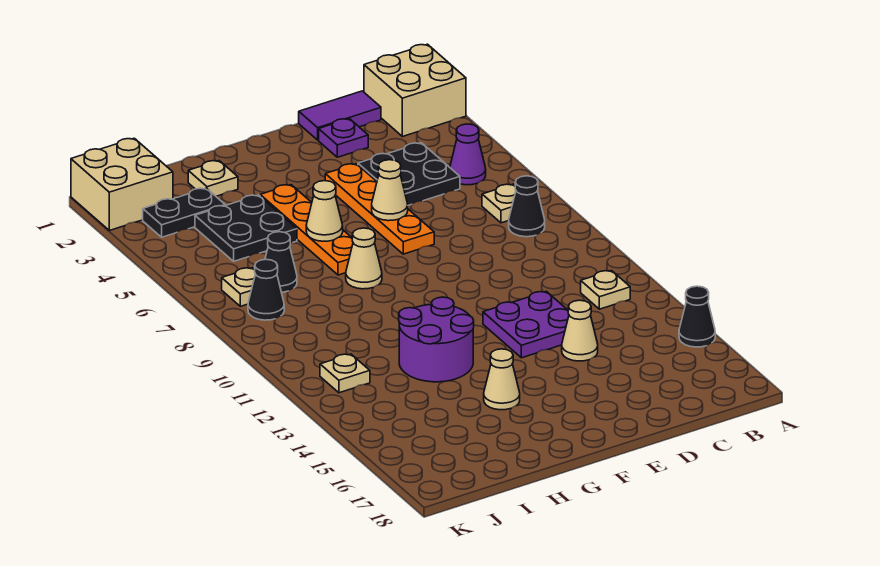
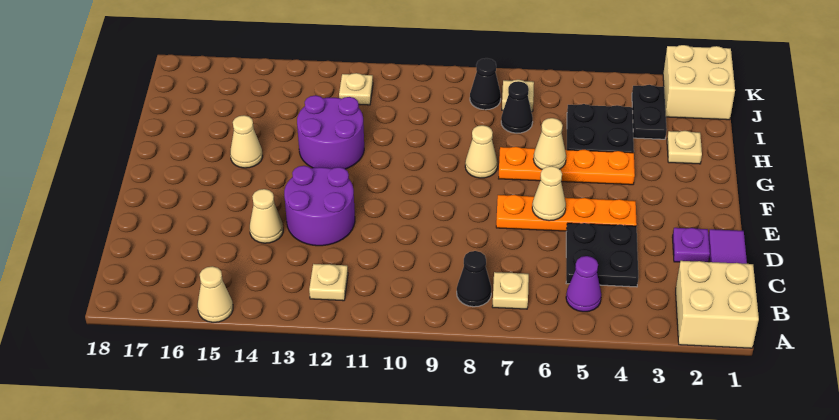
black cone A15 level 1 -> tan cone A15 level 1
purple plate D12:E13 level 1 -> purple round brick D12:E13 level 1

